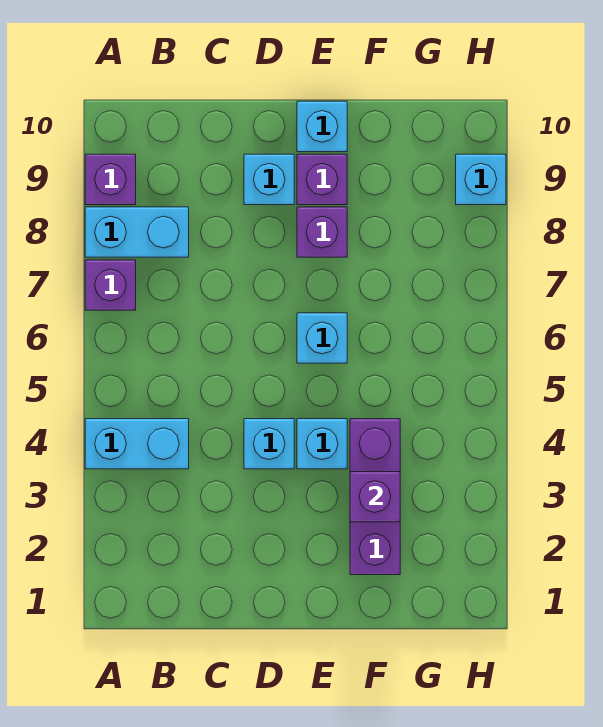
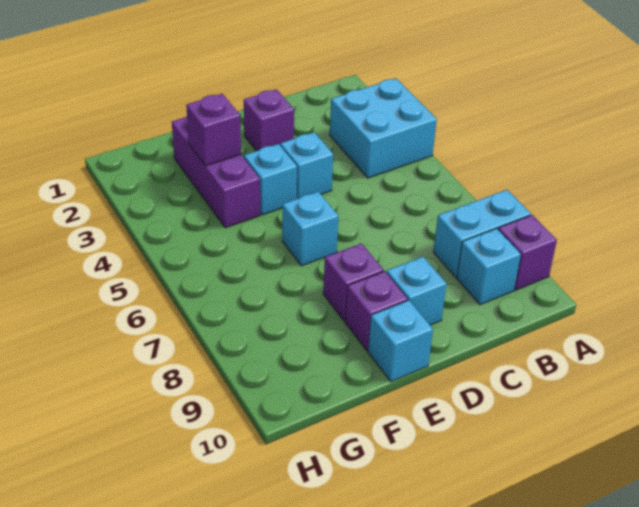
cyan brick A4:B4 level 1 -> cyan brick A3:B4 level 1
purple brick A7 level 1 -> purple brick D2 level 1
cyan brick H9 level 1 -> cyan brick B9 level 1

